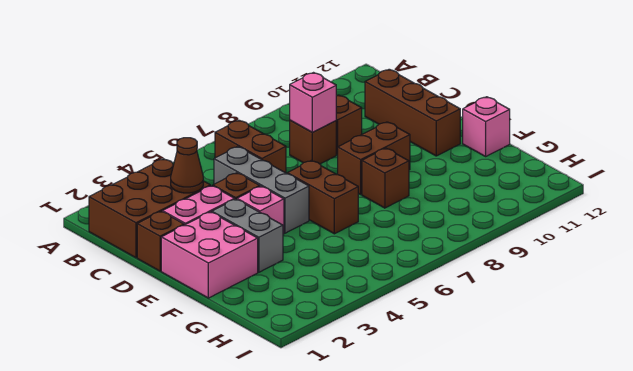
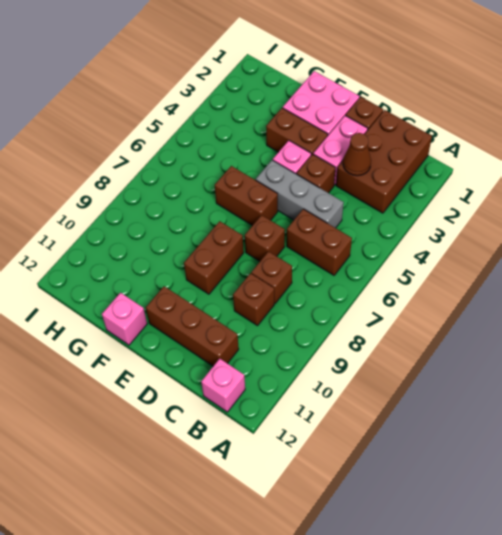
pink brick C8 level 2 -> pink brick B12 level 1
grey brick E3:F3 level 1 -> brown brick E3:F3 level 1
brown brick F8 level 1 -> brown brick D7 level 1

